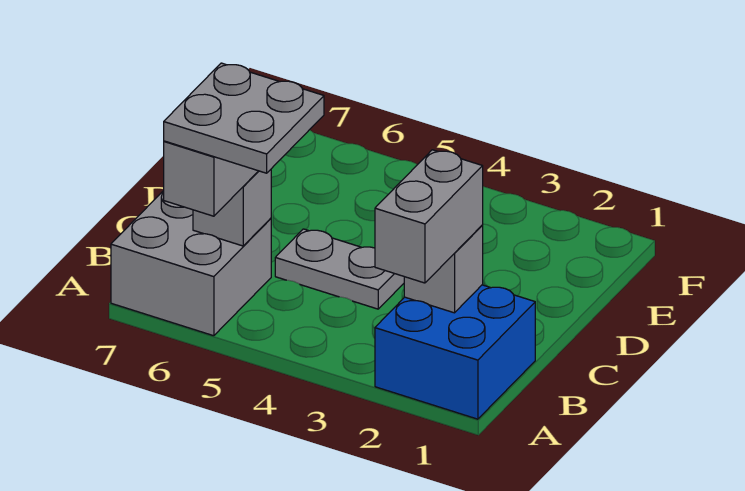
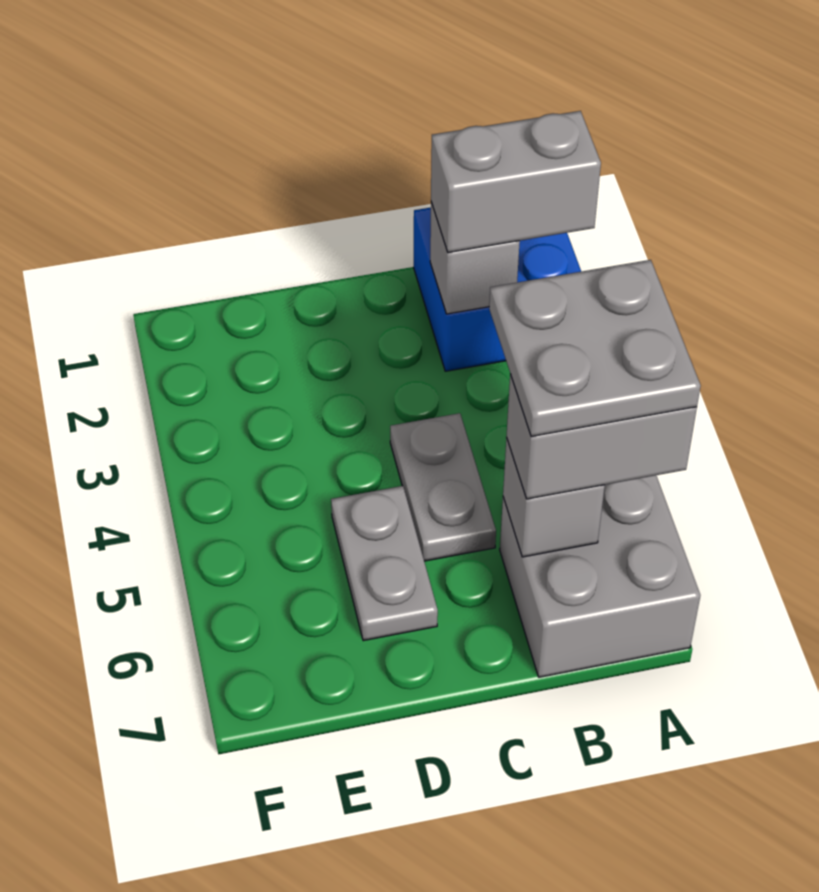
none -> grey plate D5:D6 level 1

